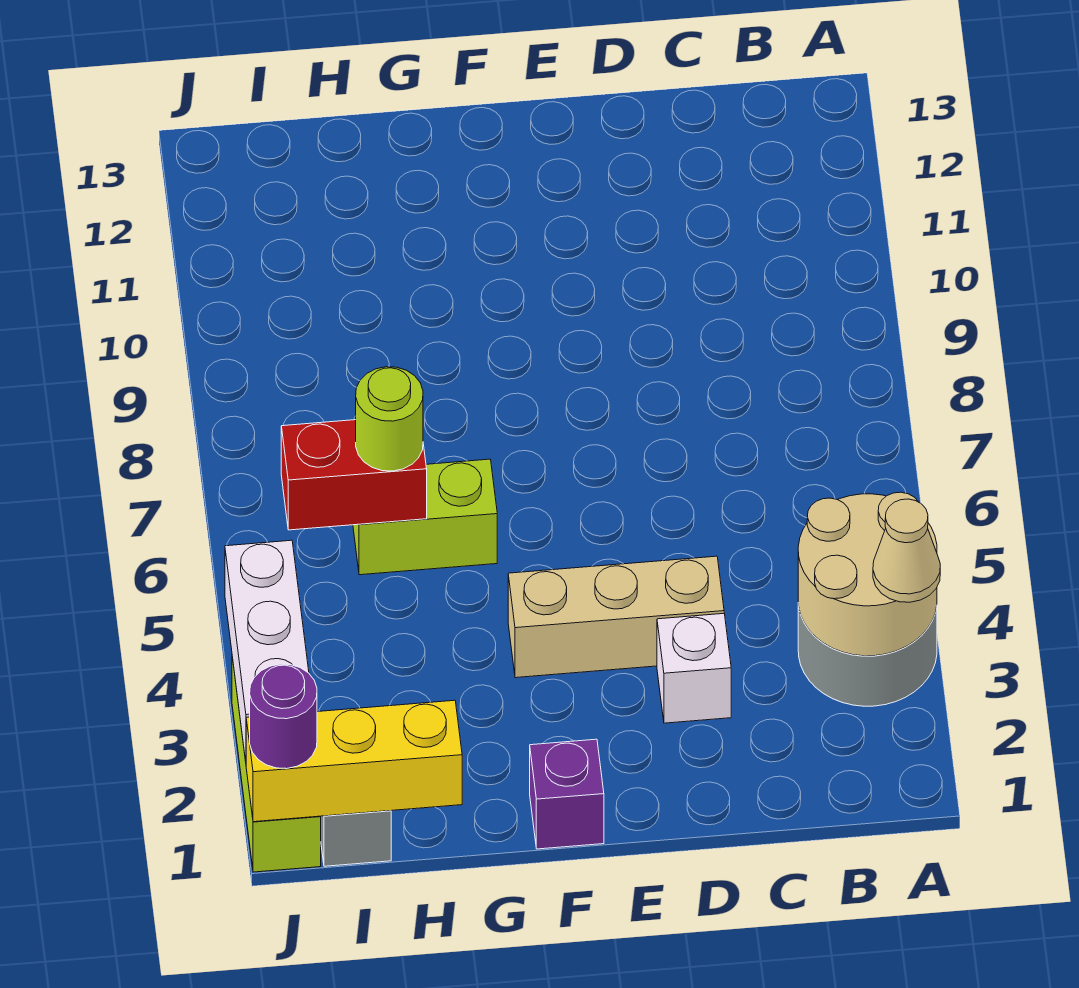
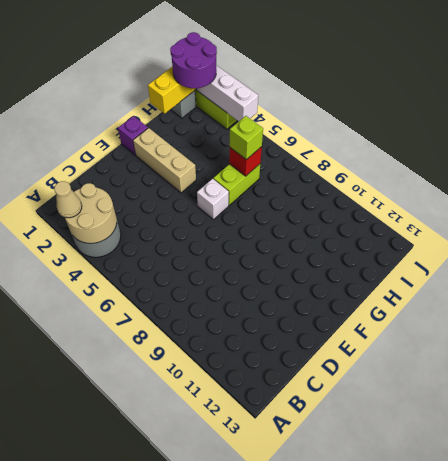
white brick D3 level 1 -> white brick F6 level 1
tan brick D4:F4 level 1 -> tan brick F2:F4 level 1
red brick H6:I6 level 2 -> red brick H6 level 2
lime round brick H6 level 3 -> lime brick H6 level 3
purple round brick J1 level 3 -> purple round brick I1:J2 level 3

